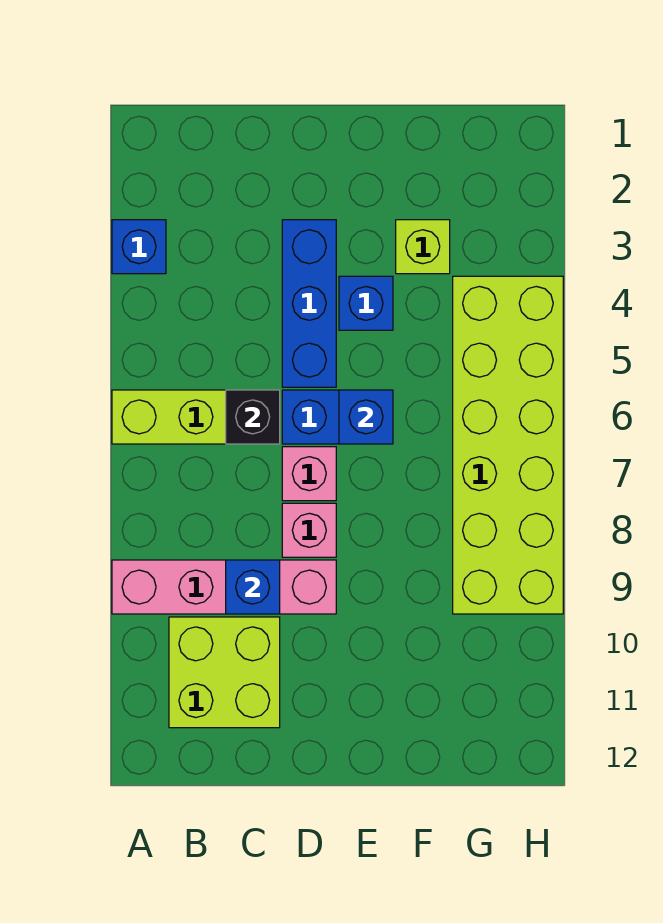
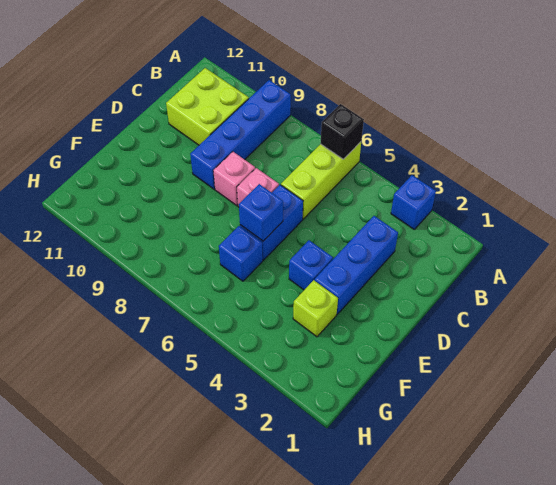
pink brick A9:D9 level 1 -> blue brick A9:D9 level 1
black brick C6 level 2 -> black brick A6 level 2
blue brick C9 level 2 -> blue brick F6 level 1
blue brick D3:D5 level 1 -> blue brick C3:E3 level 1
lime brick G4:H9 level 1 -> none

